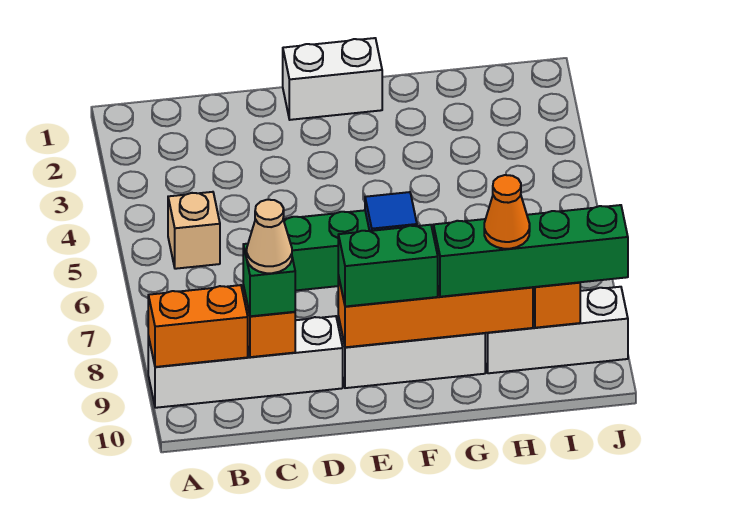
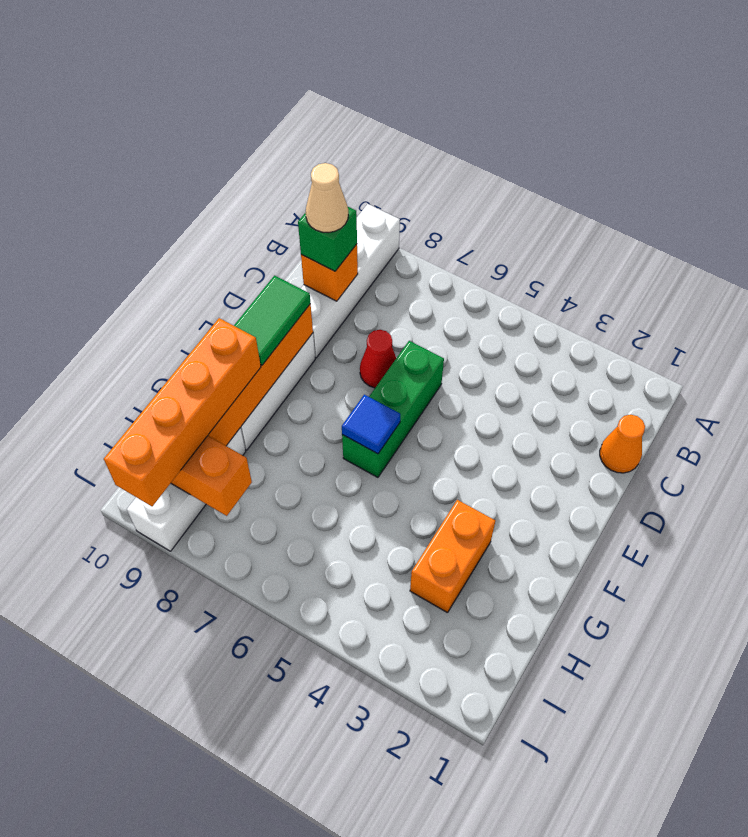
orange brick A9:B9 level 2 -> orange brick G3:H3 level 1
tan brick B5 level 1 -> none
none -> red cone D7 level 1
white brick E1:F1 level 1 -> none
green brick E9:F9 level 3 -> green tile E9:F9 level 3
green brick G9:J9 level 3 -> orange brick G9:J9 level 3
orange cone H9 level 4 -> orange cone C1 level 1

